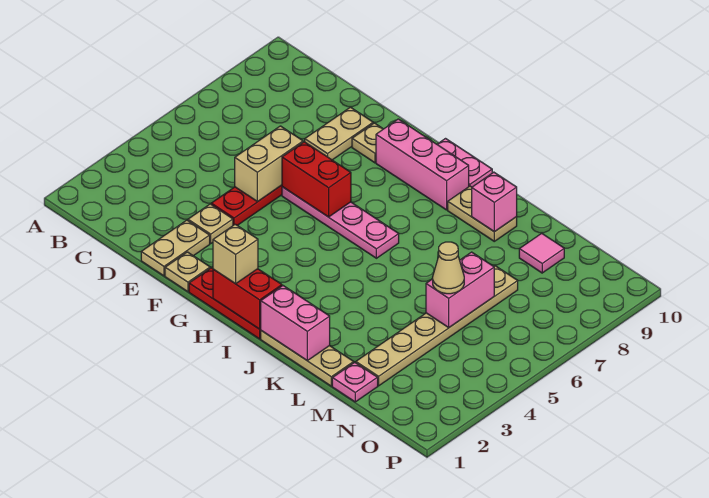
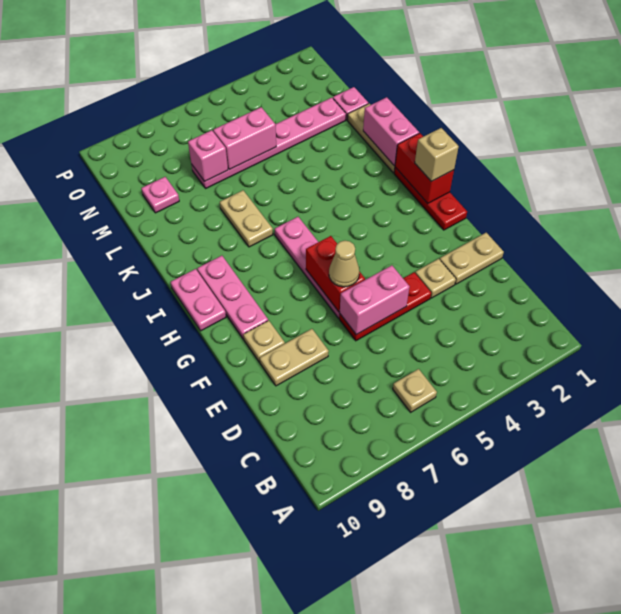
tan brick E5:E6 level 2 -> pink brick E5:E6 level 2
tan plate F1 level 1 -> tan plate B6 level 1
pink brick G9:I9 level 1 -> pink plate G9:I9 level 1
tan plate J9:K9 level 1 -> tan plate J7:K7 level 1
pink brick K9 level 2 -> pink brick M7 level 2
tan plate M2:M7 level 1 -> pink plate M2:M7 level 1
tan cone M5 level 3 -> tan cone F6 level 3
pink tile M9 level 1 -> pink plate M9 level 1

